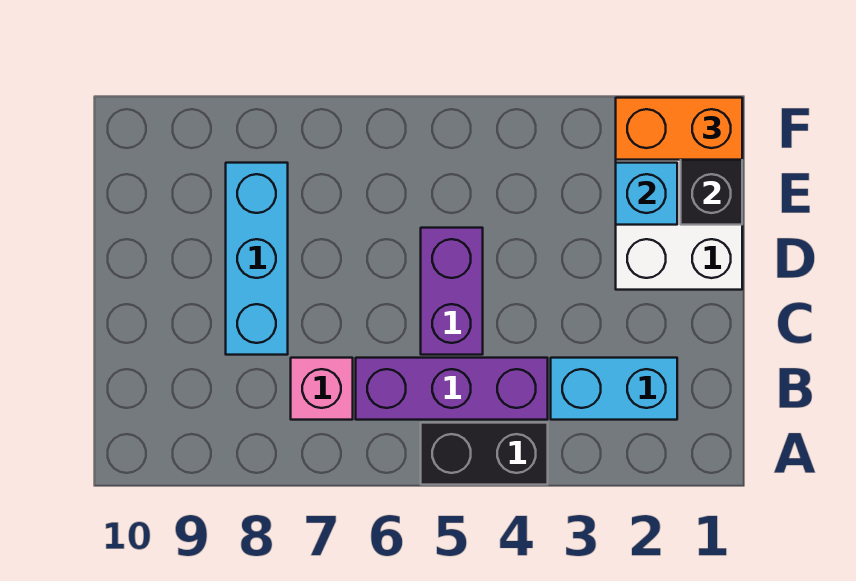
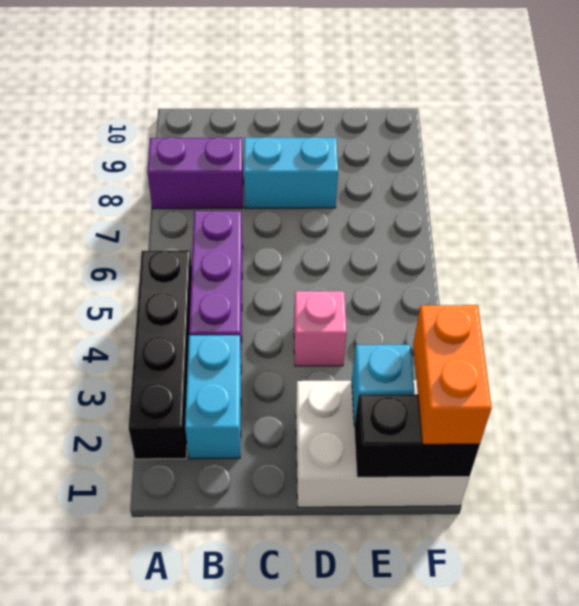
black brick A4:A5 level 1 -> black brick A2:A5 level 1
pink brick B7 level 1 -> pink brick D4 level 1
purple brick C5:D5 level 1 -> purple brick A8:B8 level 1
cyan brick C8:E8 level 1 -> cyan brick C8:D8 level 1

